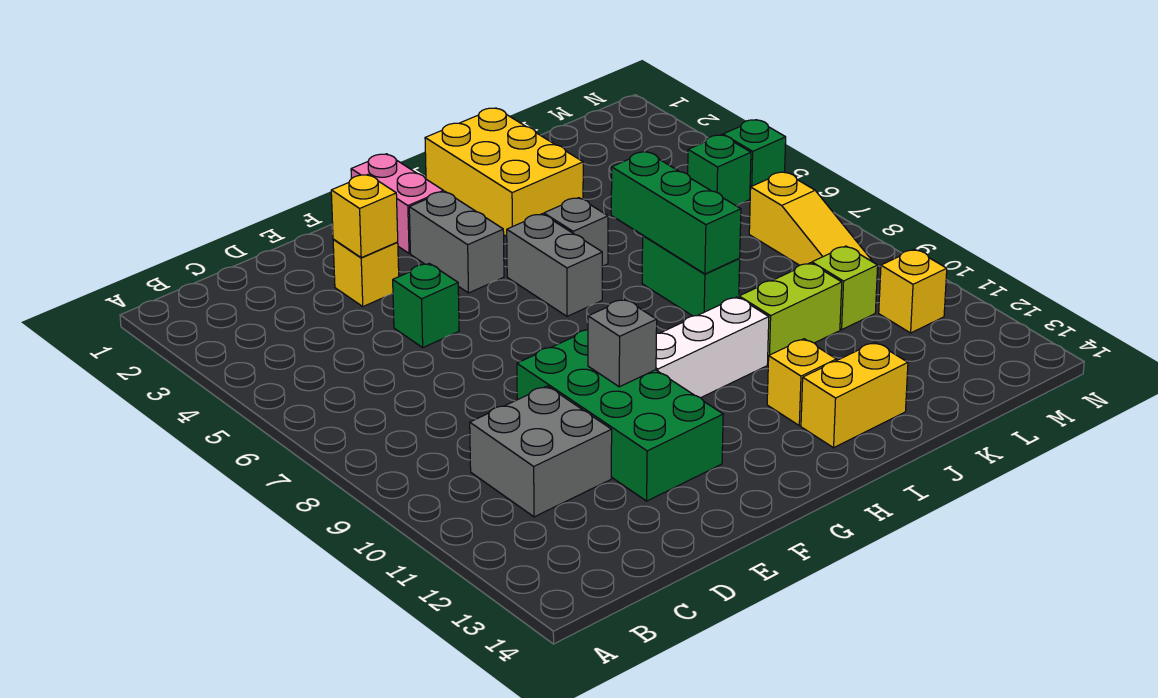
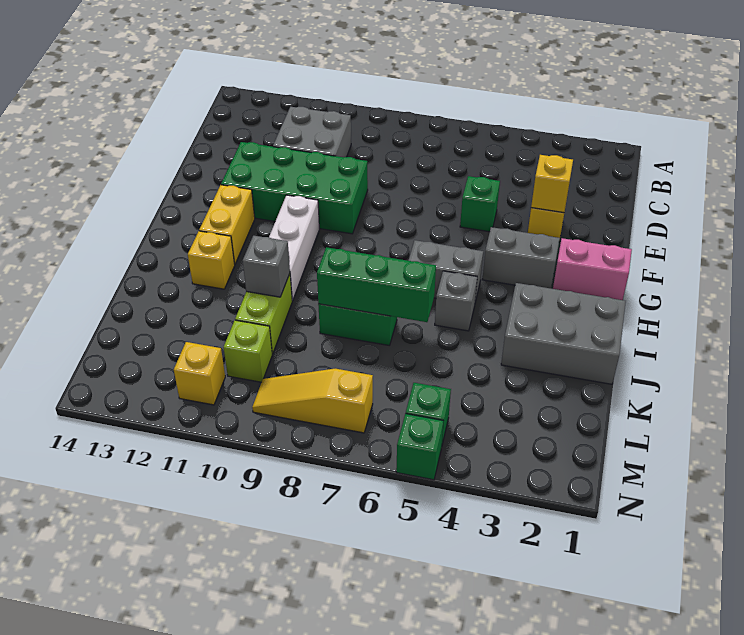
grey brick F10 level 2 -> grey brick J10 level 2
yellow brick I1:J3 level 1 -> grey brick I1:J3 level 1
yellow brick I13:J13 level 1 -> yellow brick G12:H12 level 1

